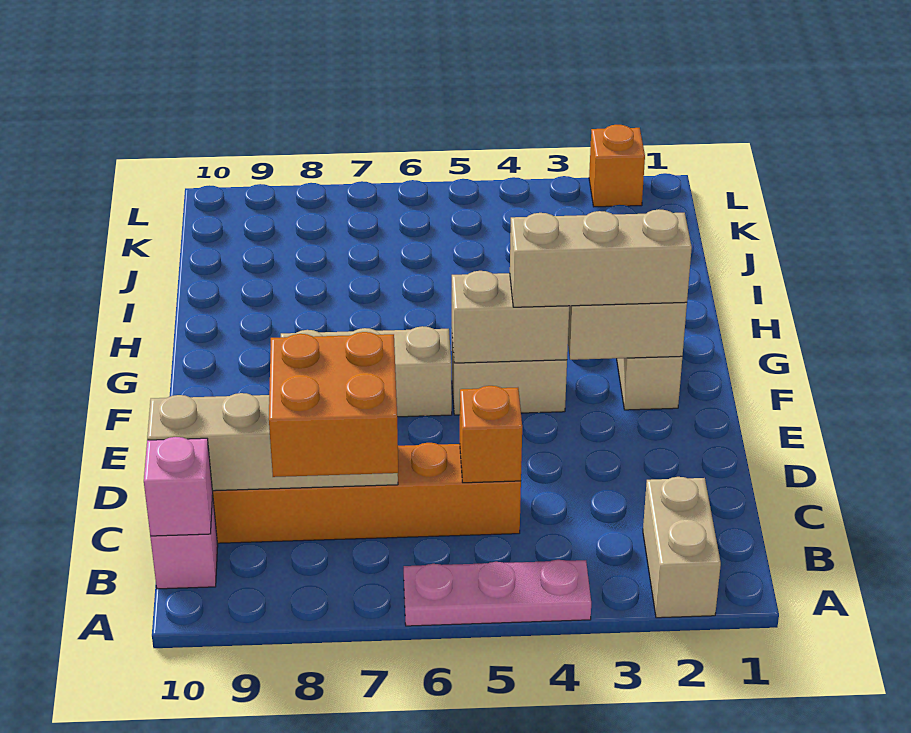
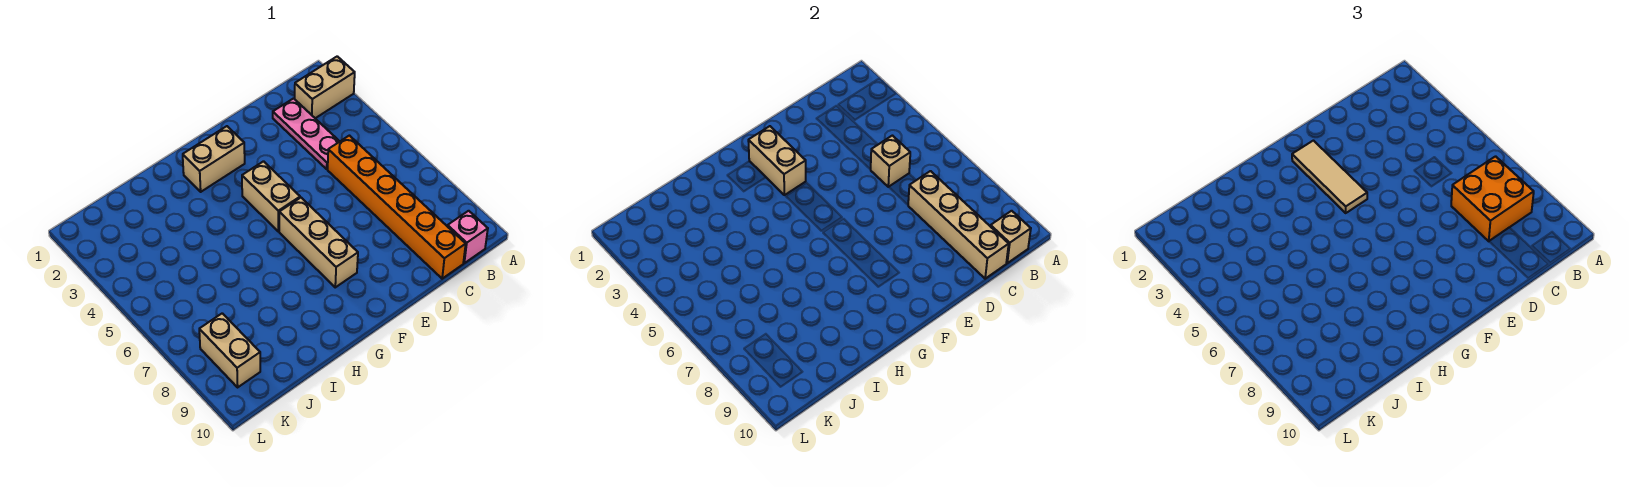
pink plate A4:A6 level 1 -> pink plate C2:C4 level 1
pink brick B10 level 2 -> tan brick B10 level 2
orange brick C5 level 2 -> tan brick C5 level 2
tan brick F2:F4 level 3 -> tan tile F2:F4 level 3
tan brick F4:F5 level 2 -> tan brick K8:K9 level 1
orange brick L2 level 1 -> none

